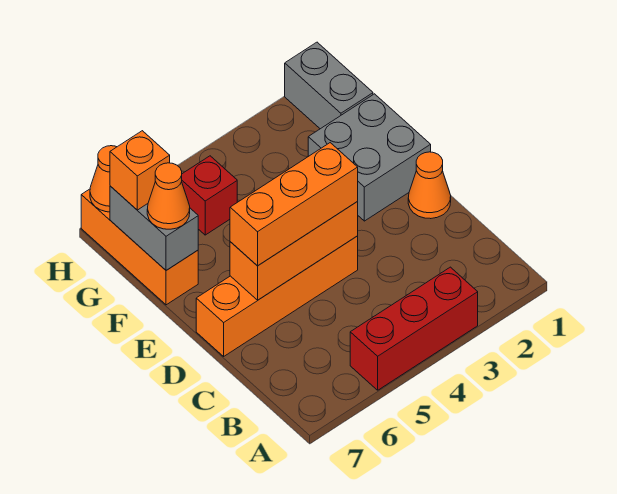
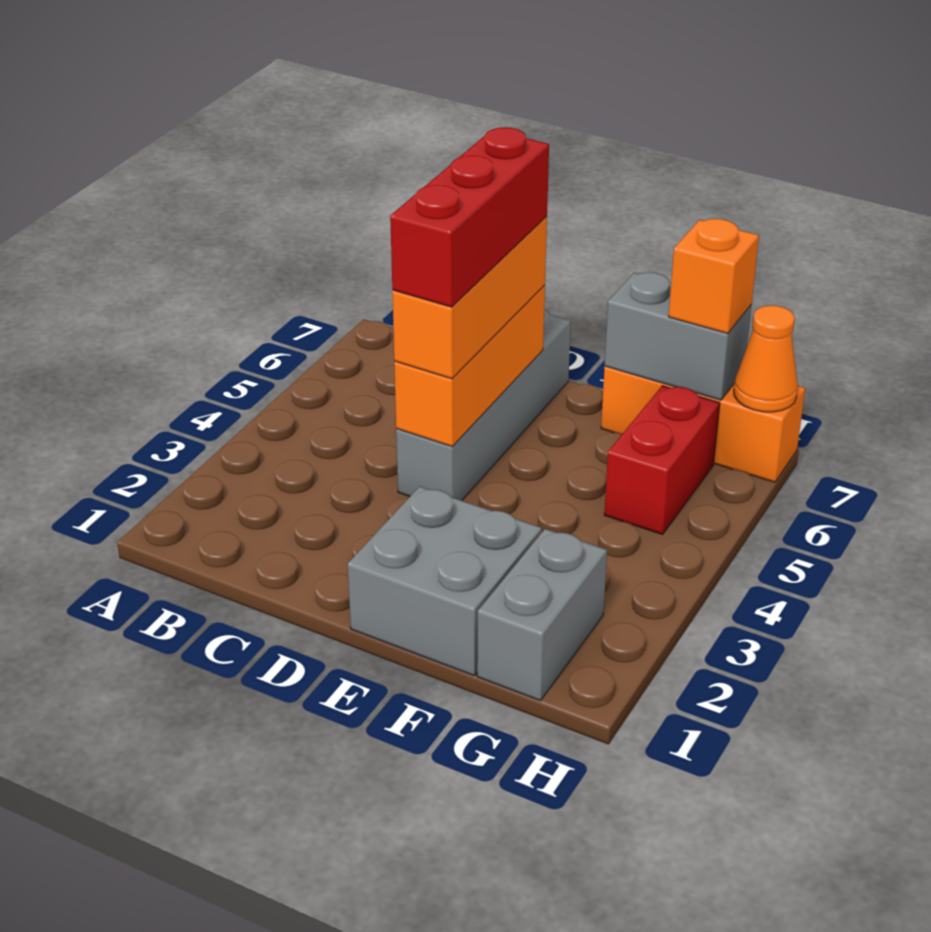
red brick A3:A5 level 1 -> red brick D4:D6 level 4
orange cone D1 level 1 -> none
orange brick D4:D7 level 1 -> grey brick D4:D7 level 1
orange cone F7 level 3 -> none
grey brick G1:H1 level 1 -> grey brick G1:G2 level 1
red brick G5 level 1 -> red brick G5:G6 level 1

